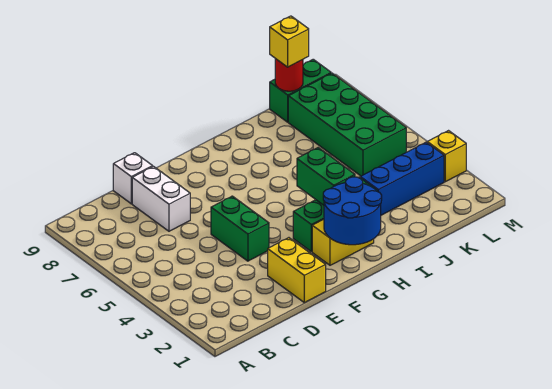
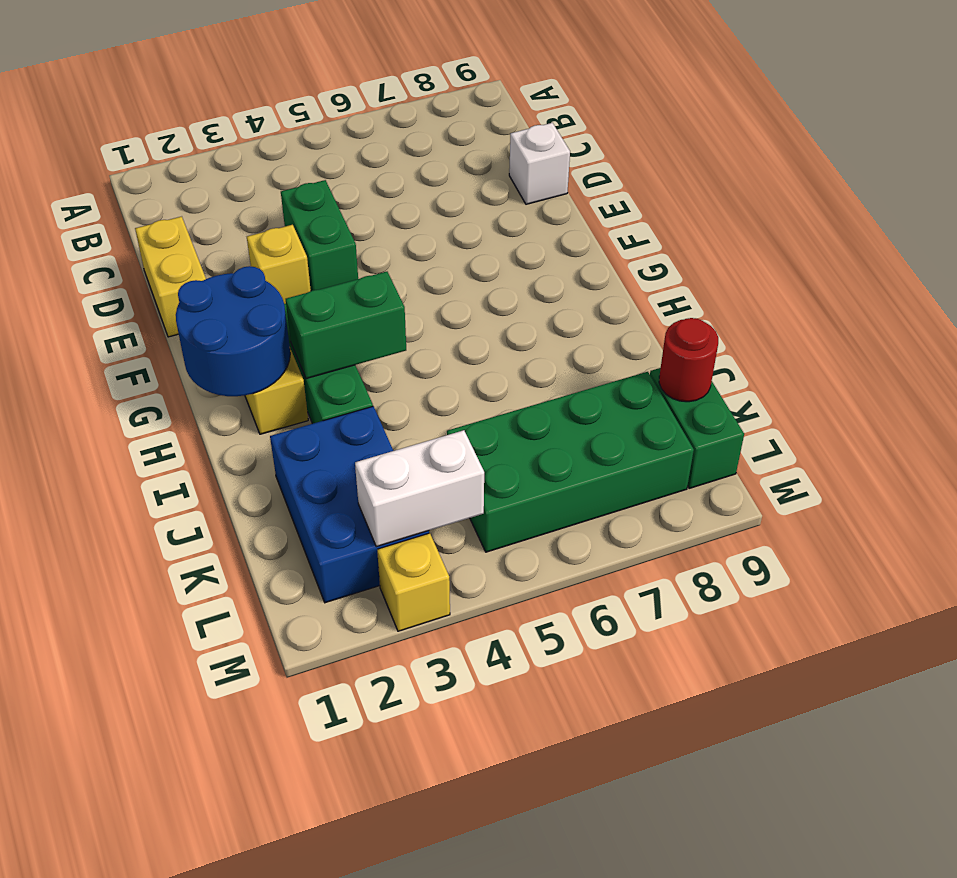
white brick D7:D8 level 1 -> white brick L3:L4 level 2
yellow brick E1:E2 level 1 -> yellow brick D1:E1 level 1
green brick E4:E5 level 1 -> green brick D4:E4 level 1
blue brick J3:L3 level 1 -> blue brick J2:L3 level 1
yellow brick K9 level 3 -> yellow brick E3 level 1

